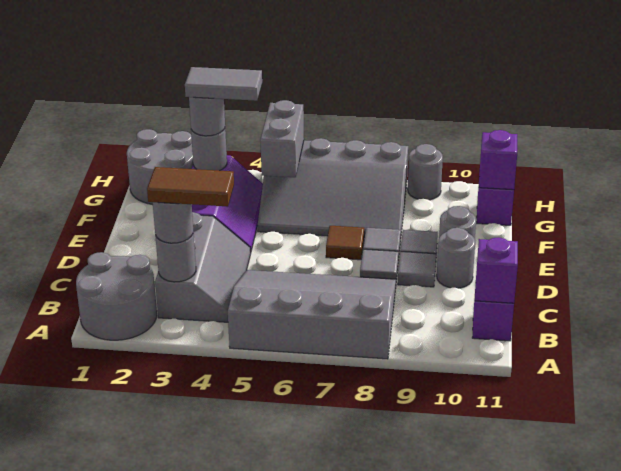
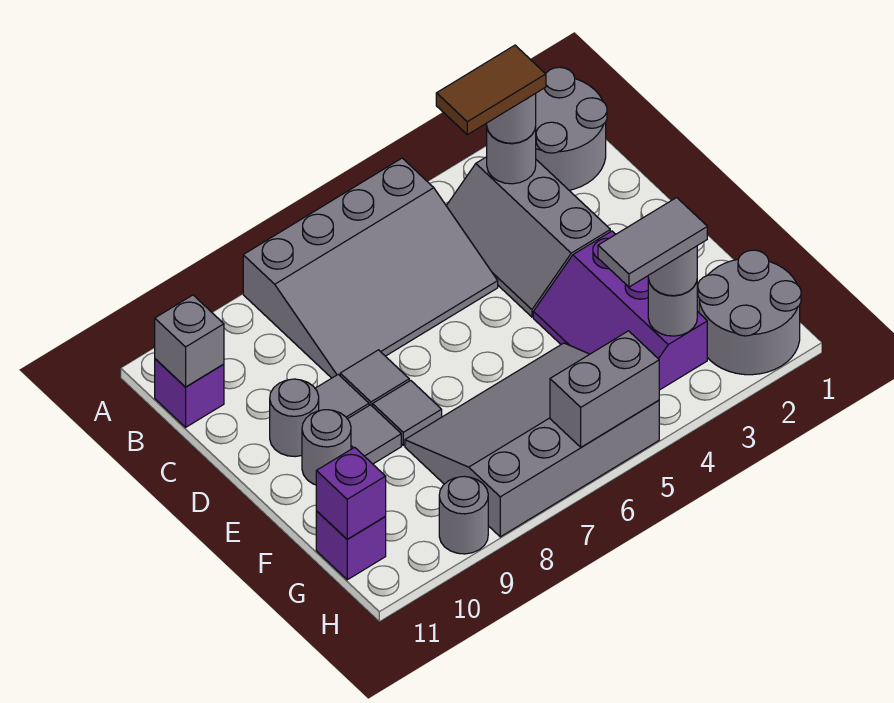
purple brick B11 level 2 -> grey brick B11 level 2
brown tile E7 level 1 -> none
grey brick G5:H5 level 2 -> grey brick H5:H6 level 2

